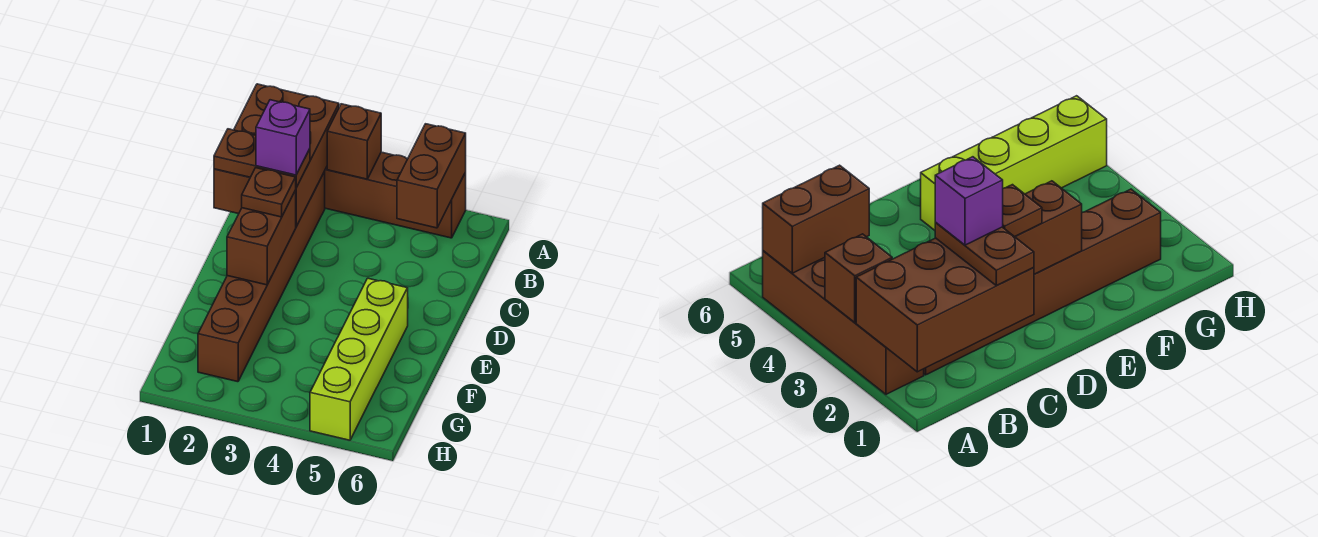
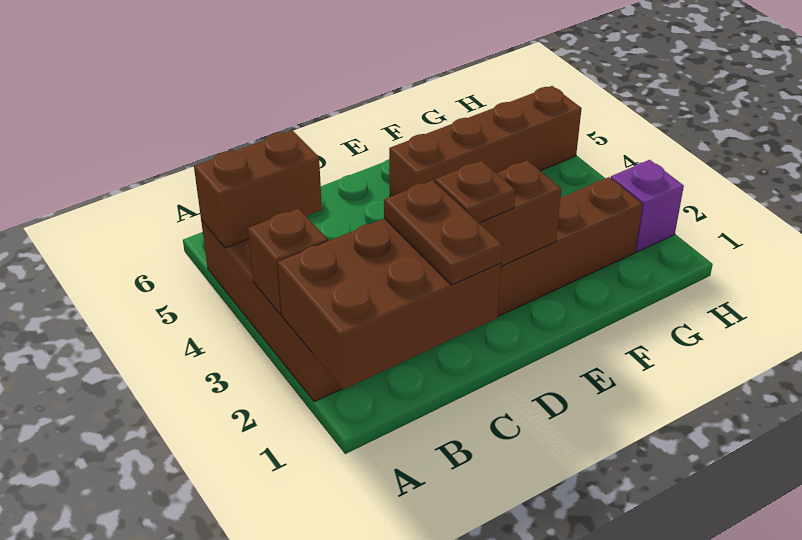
purple brick C2 level 4 -> purple brick H2 level 1
lime brick E5:H5 level 1 -> brown brick E5:H5 level 1

